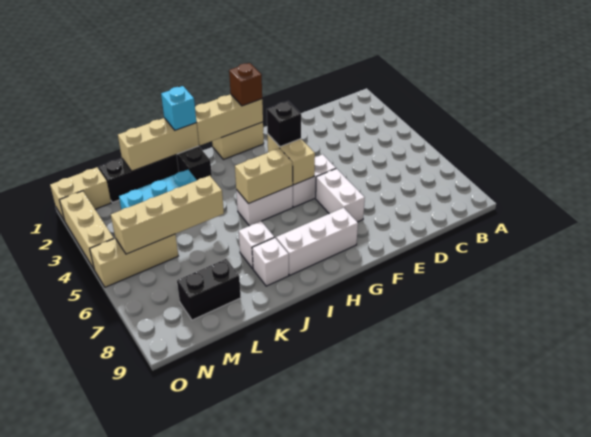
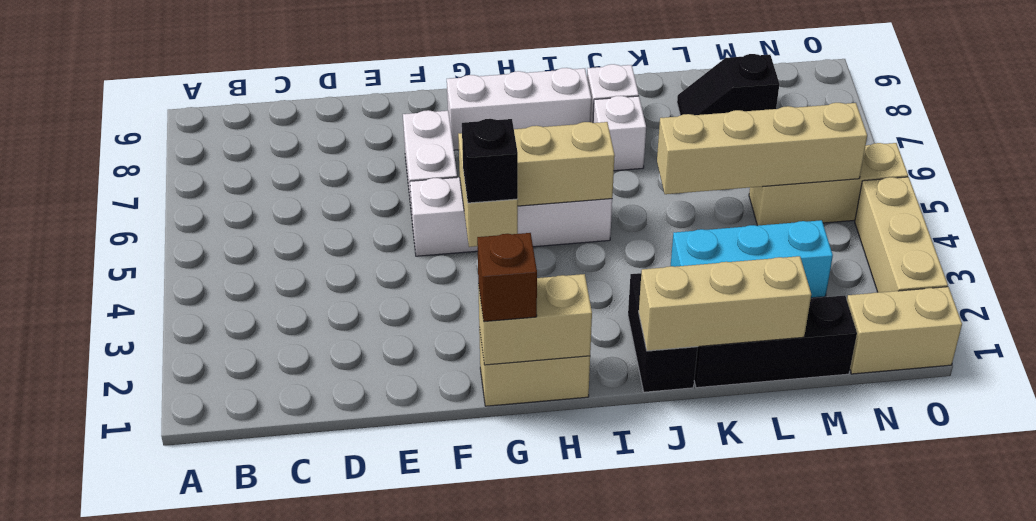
tan brick G1:I1 level 2 -> tan brick G1:H1 level 2
cyan brick J1 level 3 -> none
black brick L8:M8 level 1 -> black slope L8:M8 level 1 top M

